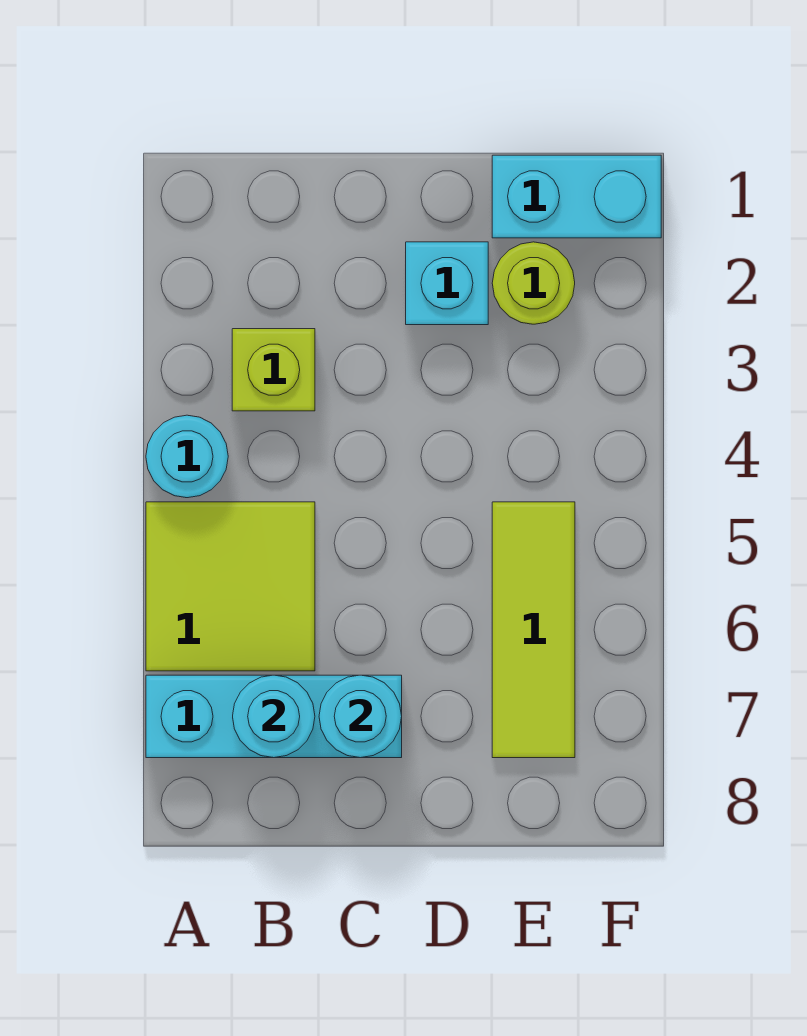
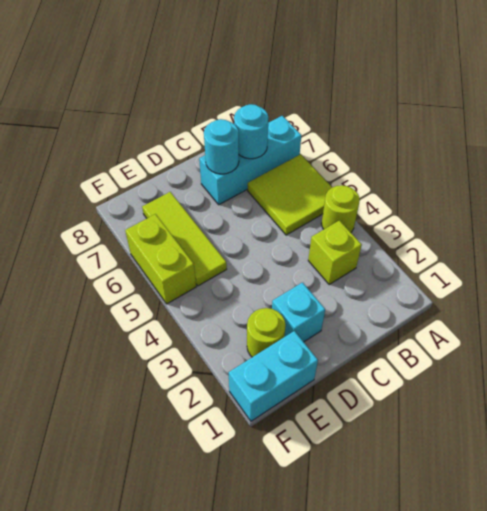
cyan round brick A4 level 1 -> lime round brick A4 level 1
none -> lime brick F5:F6 level 1

